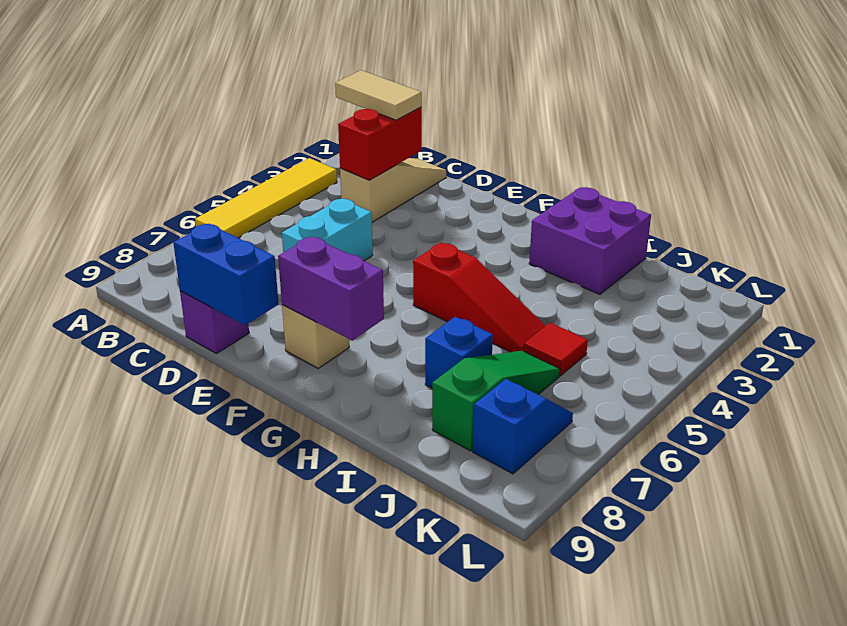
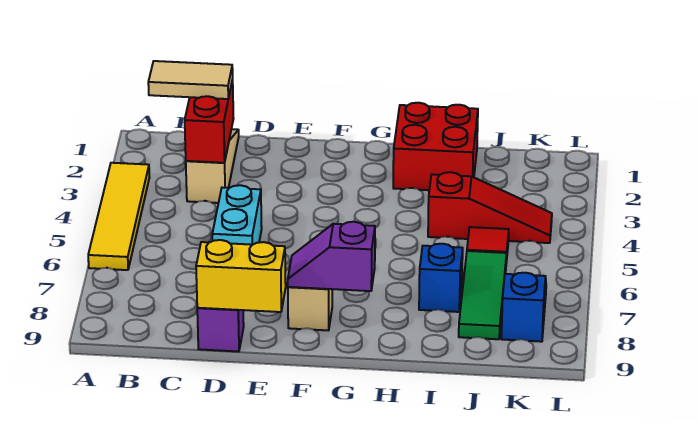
blue brick D9:E9 level 2 -> yellow brick D9:E9 level 2
purple brick F8:G8 level 2 -> purple slope F8:G8 level 2 top G
red slope G5:I5 level 1 top G -> red slope I4:K4 level 1 top I
purple brick H1:I2 level 1 -> red brick H1:I2 level 1
green slope J6:J8 level 1 top 8 -> green tile J6:J8 level 1

